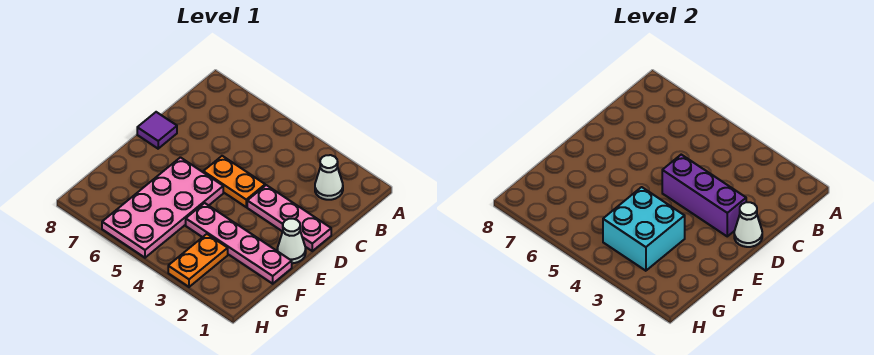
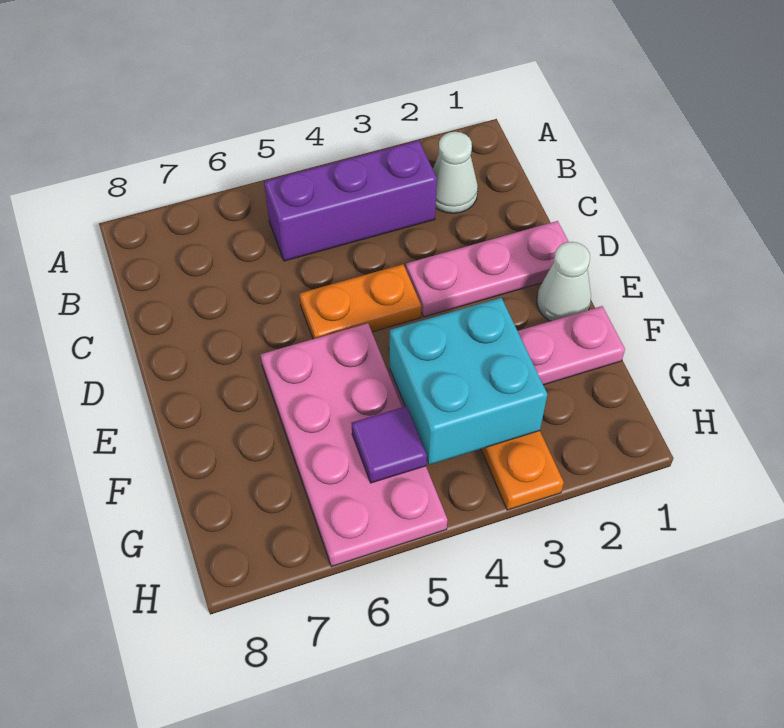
white cone D1 level 2 -> none
purple brick D2:D4 level 2 -> purple brick B3:B5 level 1
purple tile D8 level 1 -> purple tile G5 level 2

